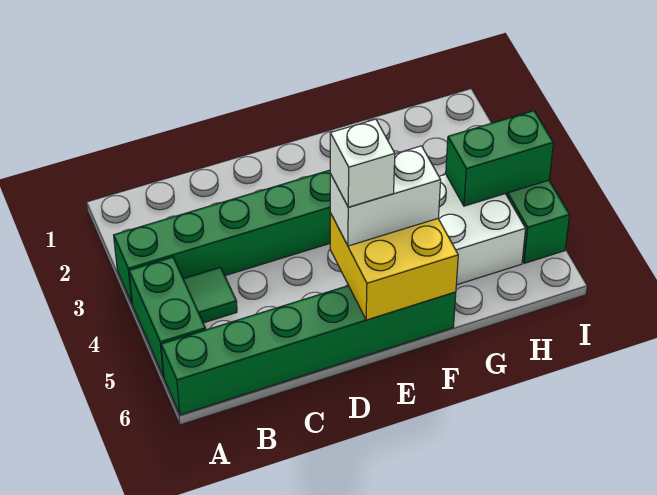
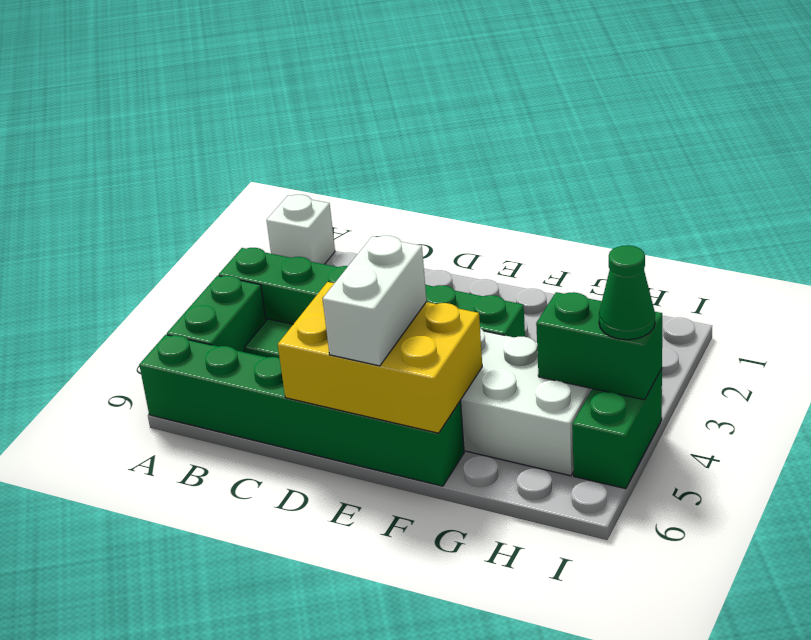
yellow brick E5:F6 level 2 -> yellow brick D5:F6 level 2
white brick E5:F5 level 3 -> white brick E5:E6 level 3
white brick E5 level 4 -> white brick A1 level 1
none -> green cone I4 level 3

